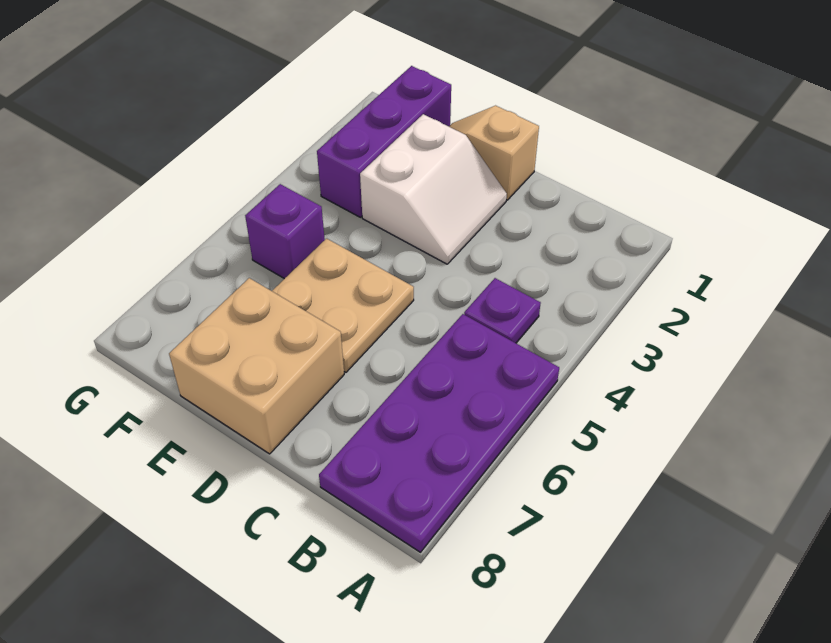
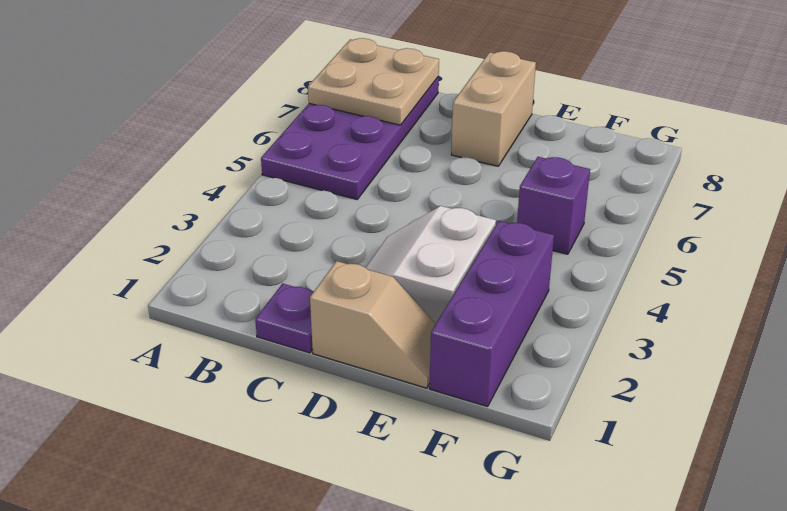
purple plate B4 level 1 -> purple plate C1 level 1
tan plate D5:E6 level 1 -> tan plate A7:B8 level 2
tan brick D7:E8 level 1 -> tan brick D7:D8 level 1

